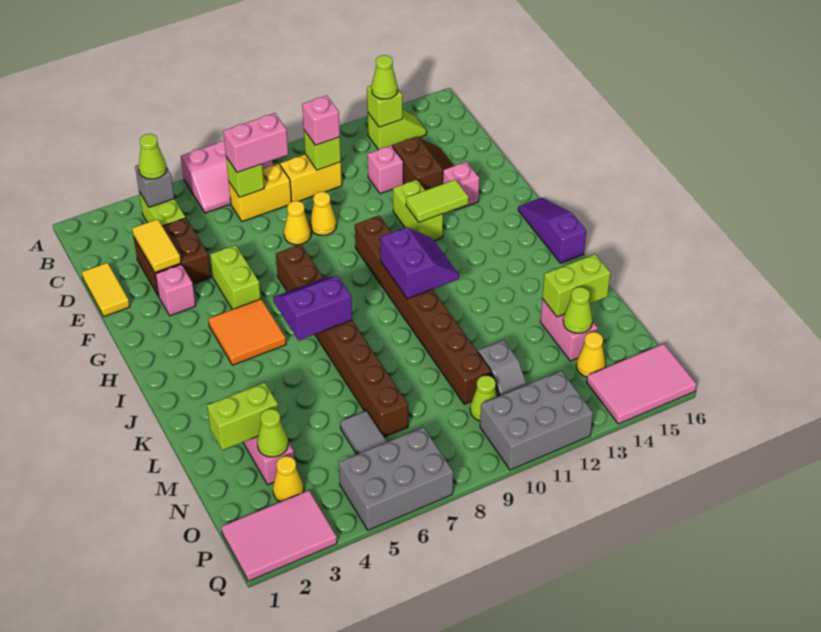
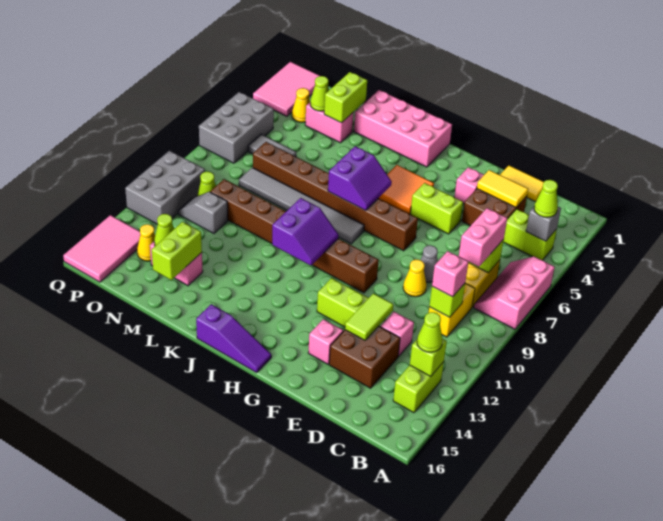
lime slope B13:B14 level 1 top 13 -> lime brick B13:B14 level 1
brown slope D13:E14 level 1 top 13 -> brown brick D13:E14 level 1
yellow cone E8 level 1 -> grey cone E8 level 1
lime tile G12:G13 level 2 -> lime tile E12:E13 level 2
none -> pink brick I1:L2 level 1
none -> grey tile I8:N8 level 1
purple slope I10:J11 level 2 top 10 -> purple slope I10:J11 level 2 top J

